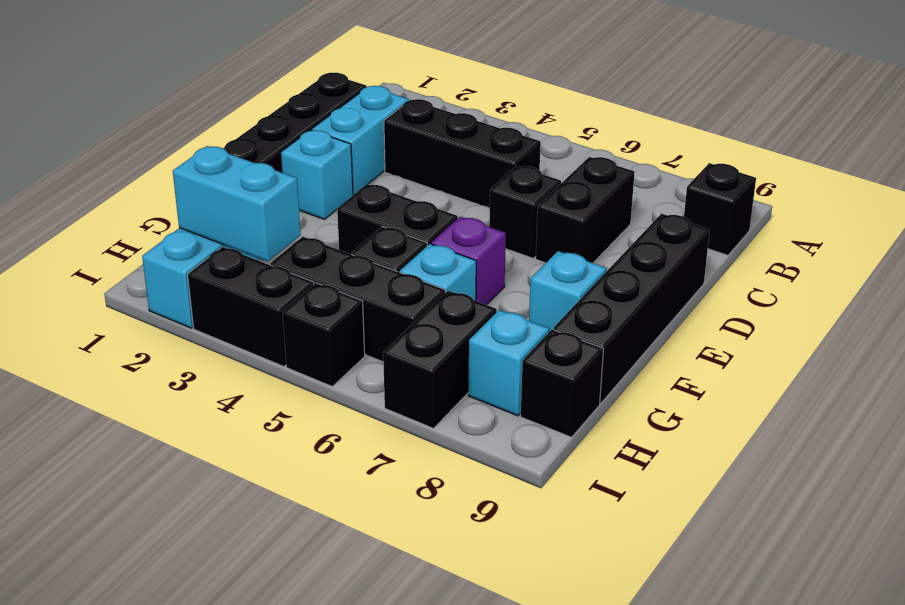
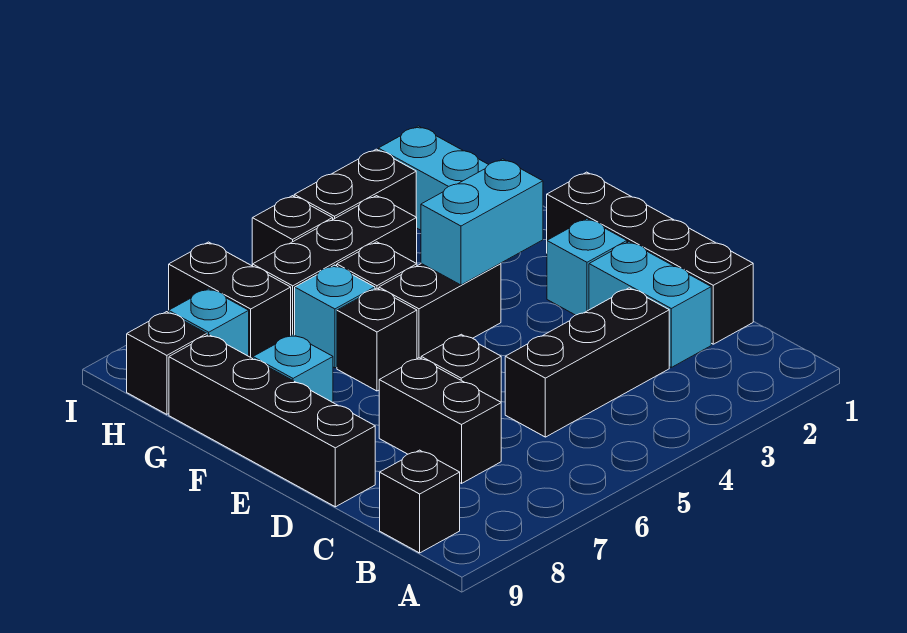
purple brick F6 level 1 -> black brick F6 level 1
cyan brick H2:H3 level 2 -> cyan brick F3:F4 level 2

